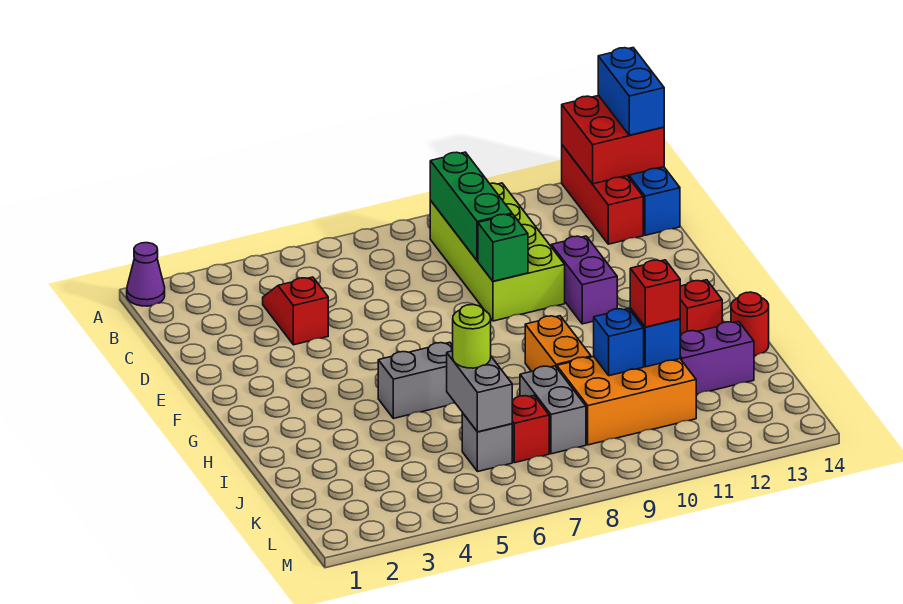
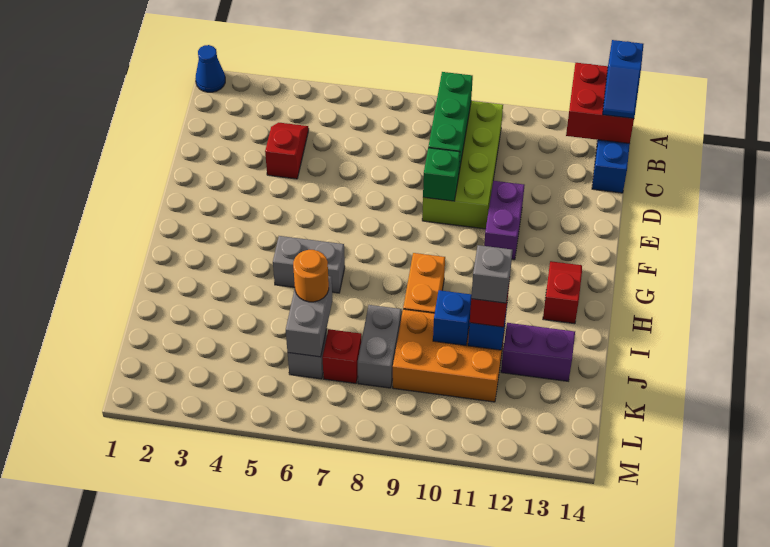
purple cone A1 level 1 -> blue cone A1 level 1
red brick A13:C13 level 1 -> none
blue brick A14:B14 level 3 -> blue slope A14:B14 level 3 top A
red round brick I14 level 1 -> none
lime round brick J6 level 3 -> orange round brick J6 level 3
none -> grey brick J11 level 4

